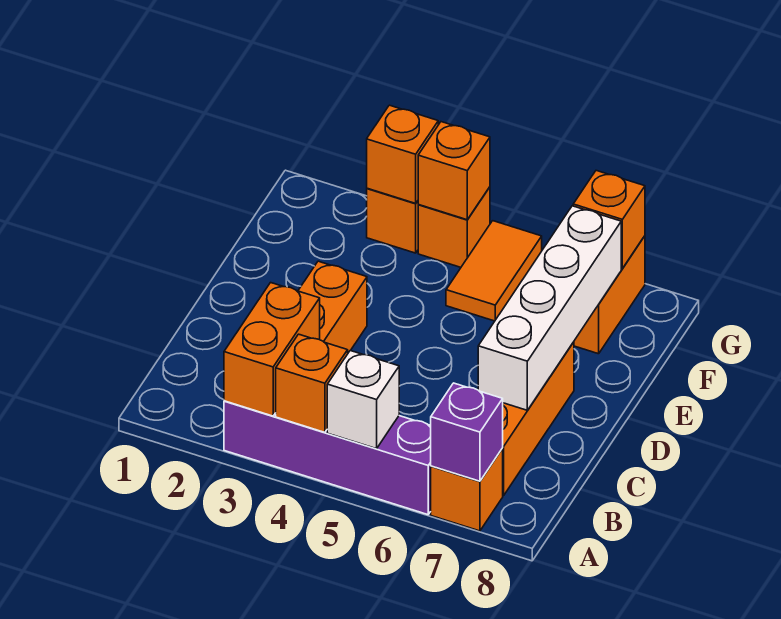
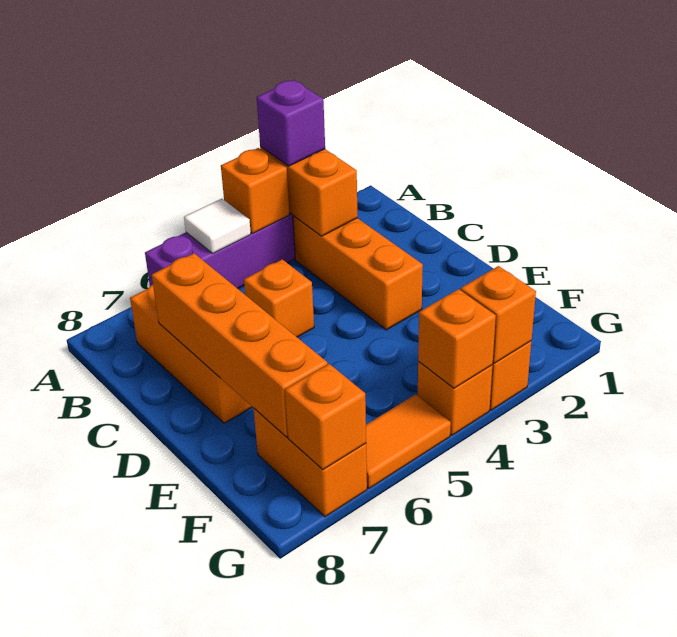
white brick A5 level 2 -> white tile A5 level 2
orange brick A7 level 1 -> orange brick C5 level 1
purple brick A7 level 2 -> purple brick A3 level 3
white brick C7:F7 level 2 -> orange brick C7:F7 level 2
orange tile F5:G5 level 1 -> orange tile G5:G6 level 1

